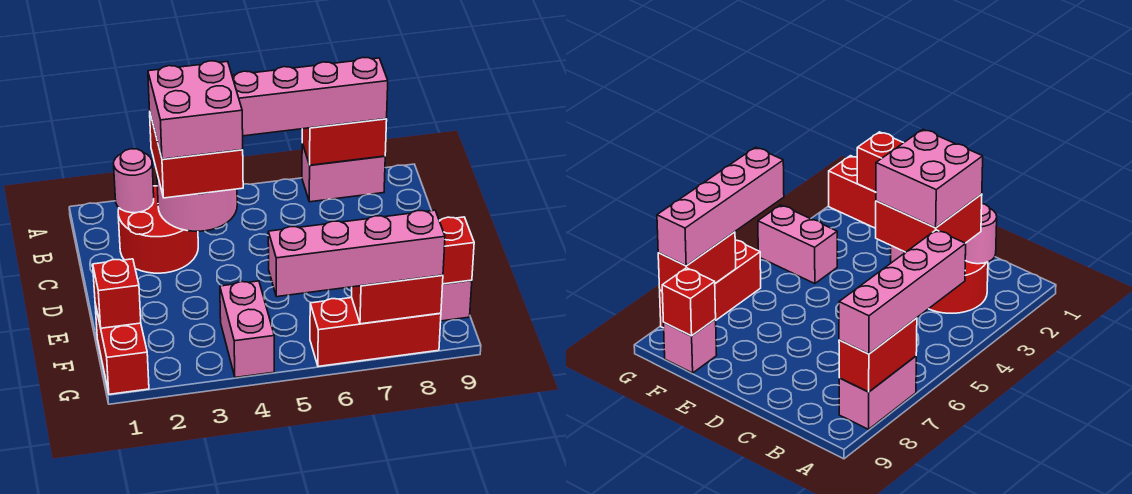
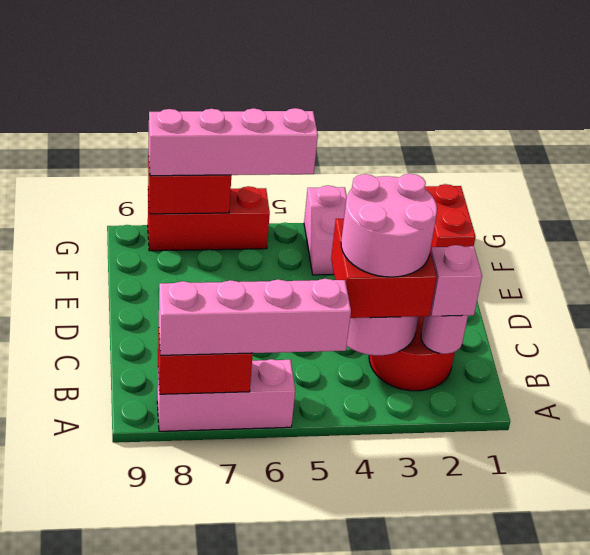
pink brick A7:A8 level 1 -> pink brick A6:A8 level 1
pink brick B3:C4 level 4 -> pink round brick B3:C4 level 4
red brick F1 level 2 -> none
pink brick F9 level 1 -> pink brick B2 level 3
red brick F9 level 2 -> none

